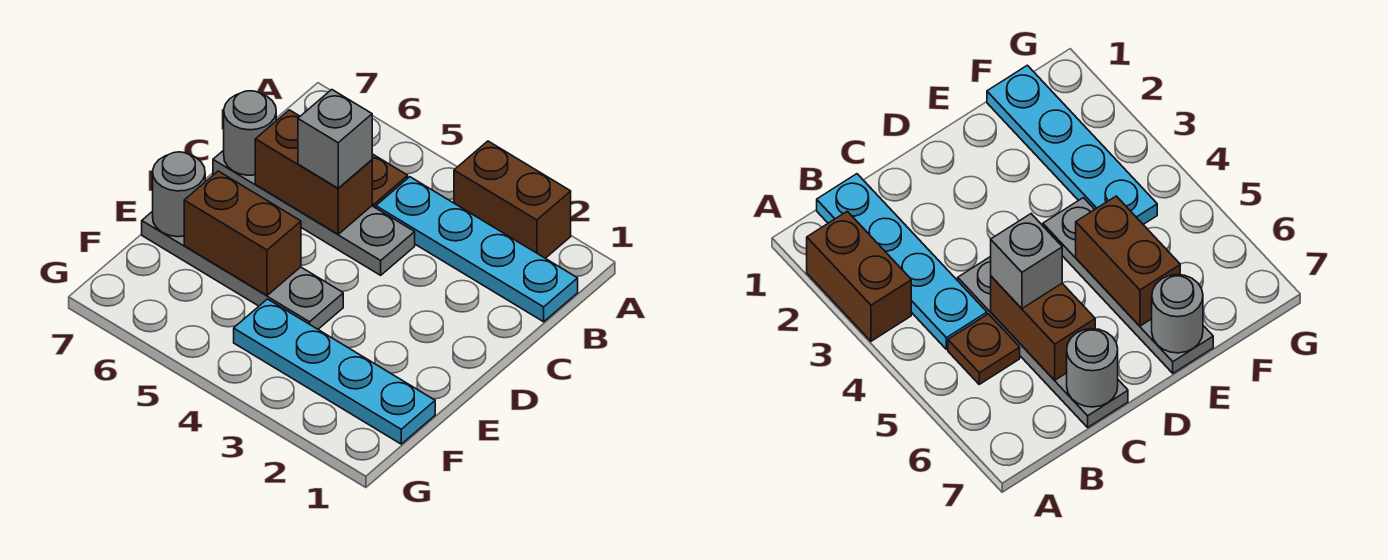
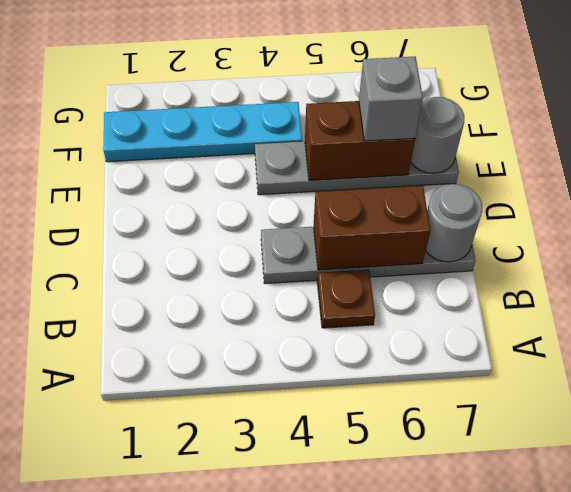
brown brick A2:A3 level 1 -> none
cyan plate B1:B4 level 1 -> none
grey brick C5 level 3 -> grey brick E6 level 3

